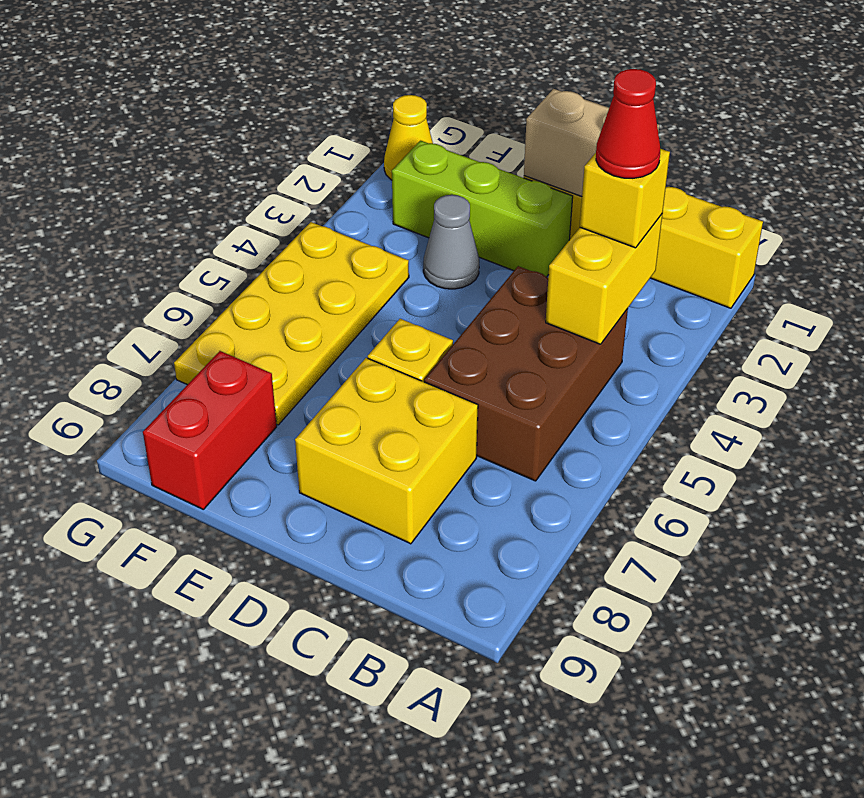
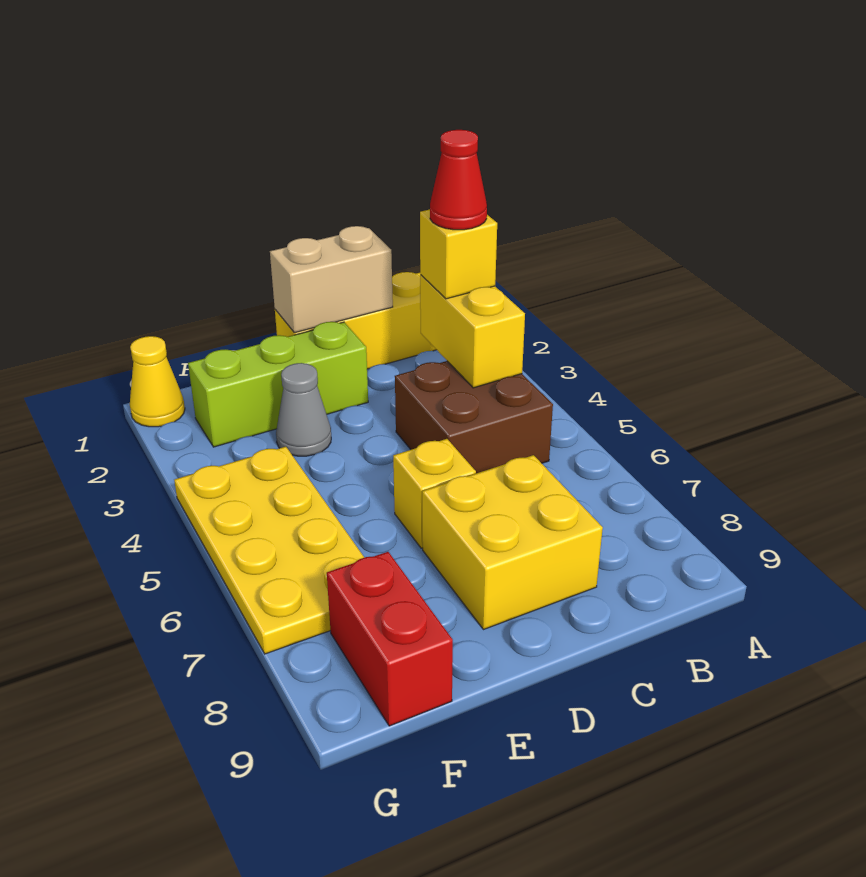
brown brick B4:C6 level 1 -> brown brick B4:C5 level 1

